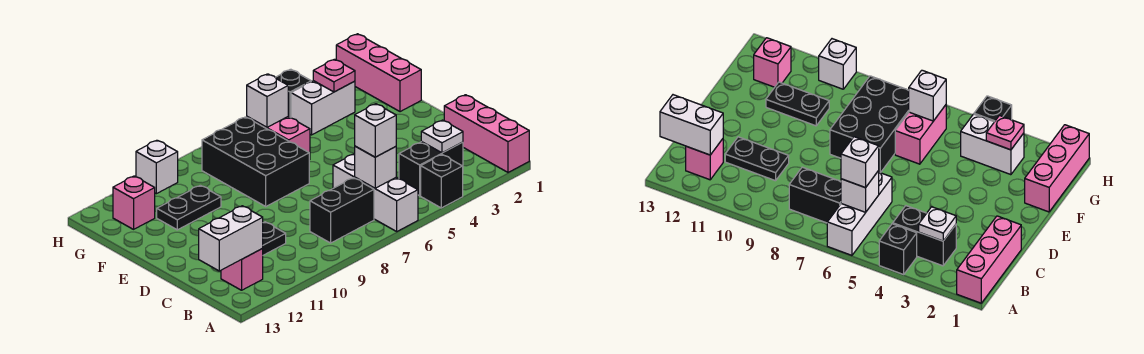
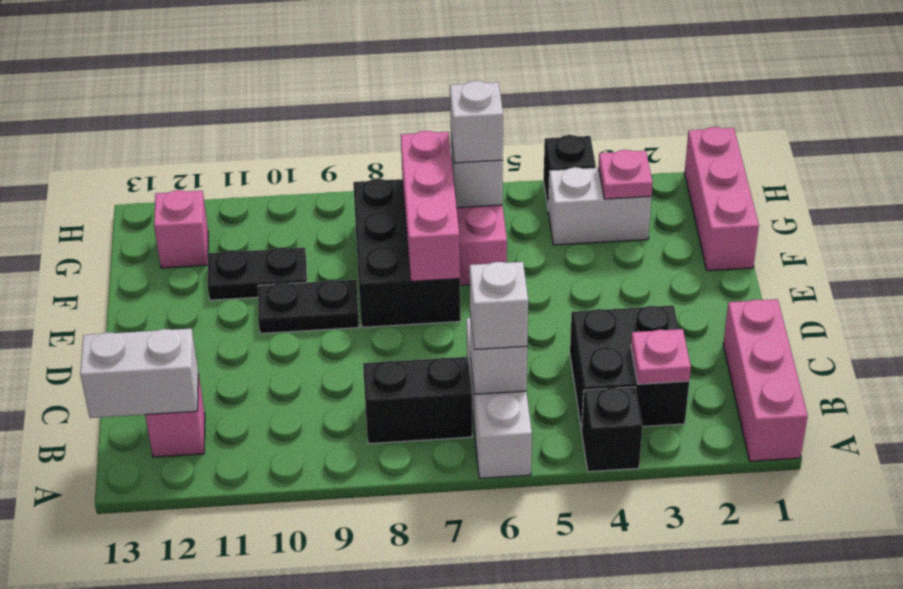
black brick B3:B4 level 1 -> black brick B3:C4 level 1
white plate B3 level 2 -> pink plate B3 level 2
black plate C10:C11 level 1 -> black plate E9:E10 level 1
none -> pink brick E7:G7 level 2
white brick H10 level 1 -> white brick G6 level 3

